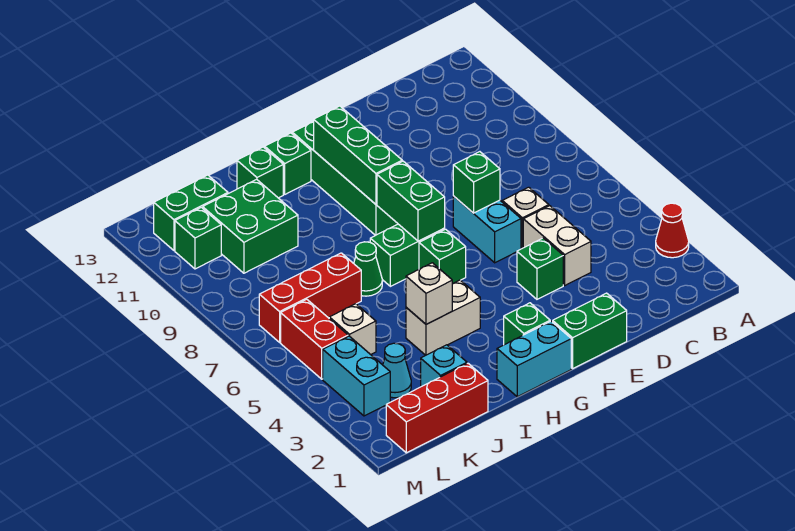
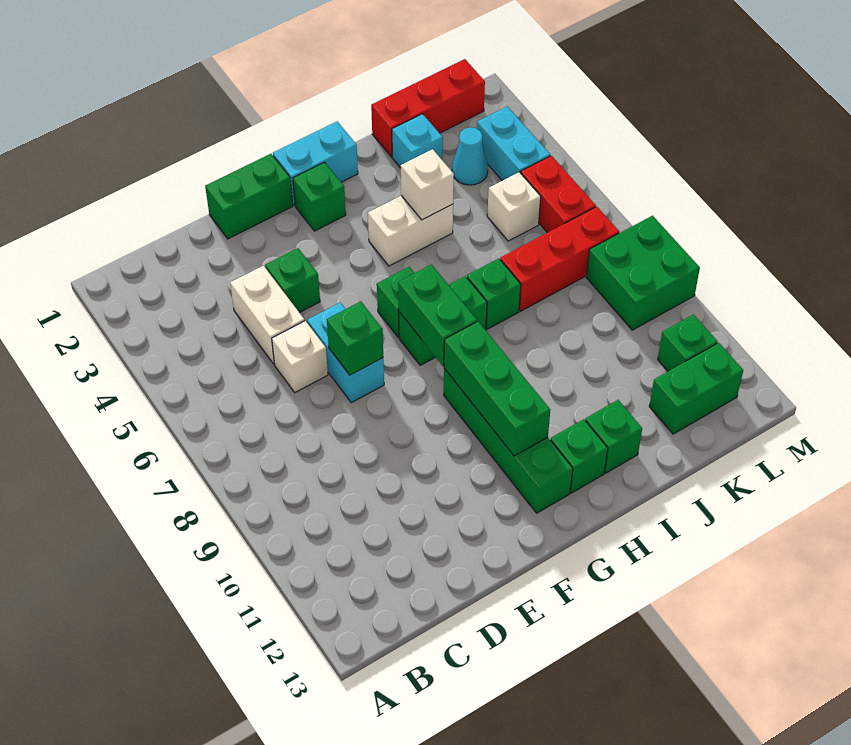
red cone A3 level 1 -> none
green cone I7 level 1 -> green brick I7 level 1
green brick J10:K11 level 1 -> green brick L8:M9 level 1

